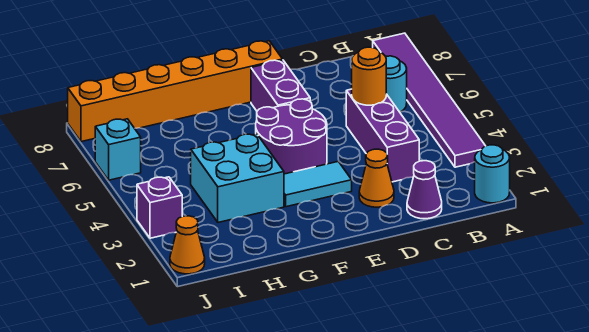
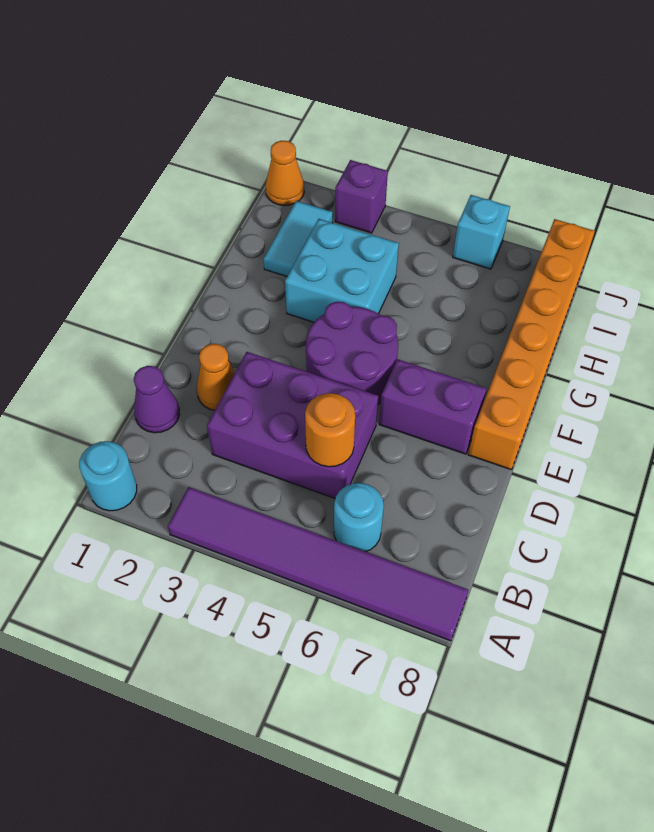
purple brick C3:C5 level 1 -> purple brick C3:D5 level 1
cyan tile E3:F3 level 1 -> cyan tile H2:I2 level 1

